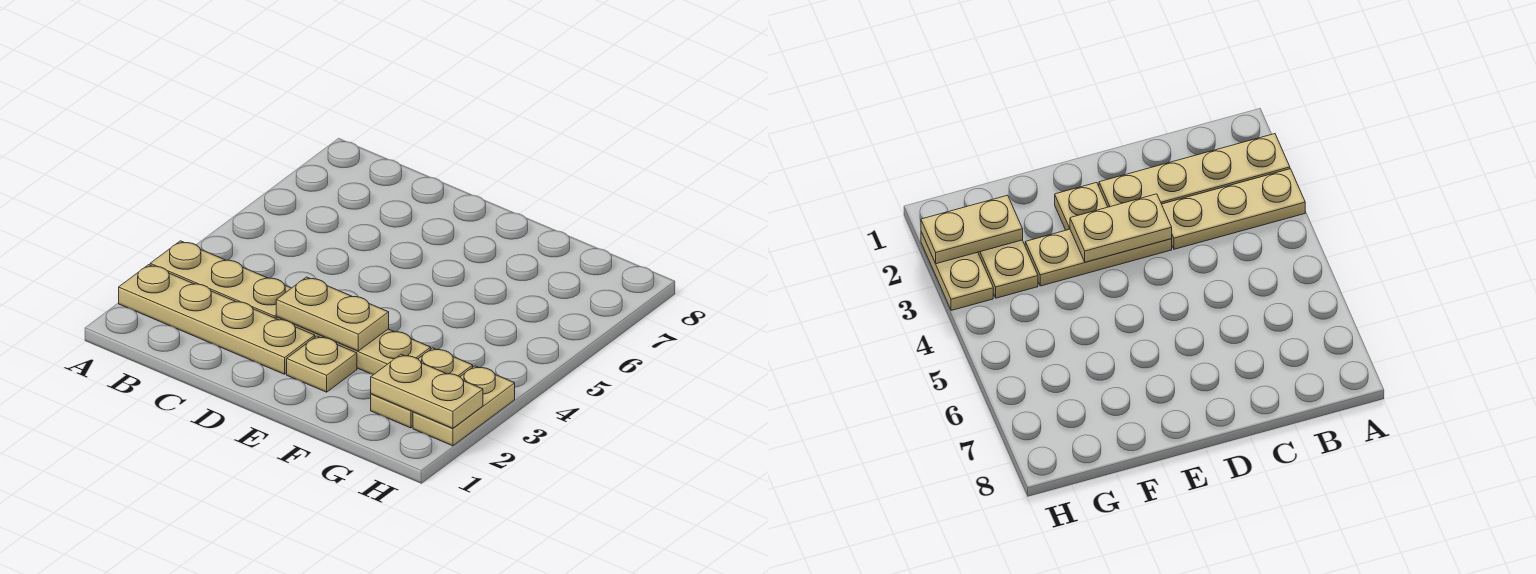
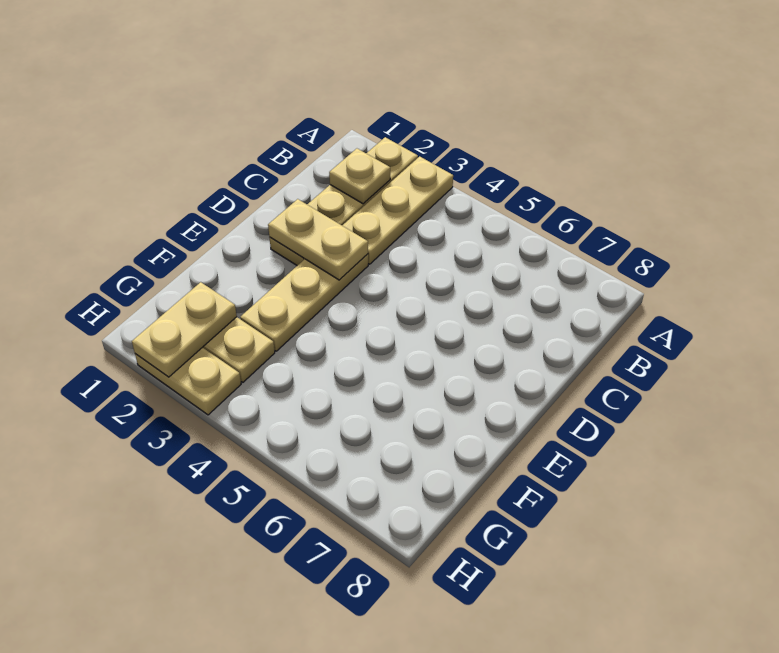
tan plate D3:E3 level 2 -> tan plate D2:D3 level 2
tan plate E2 level 1 -> tan plate B2 level 2

